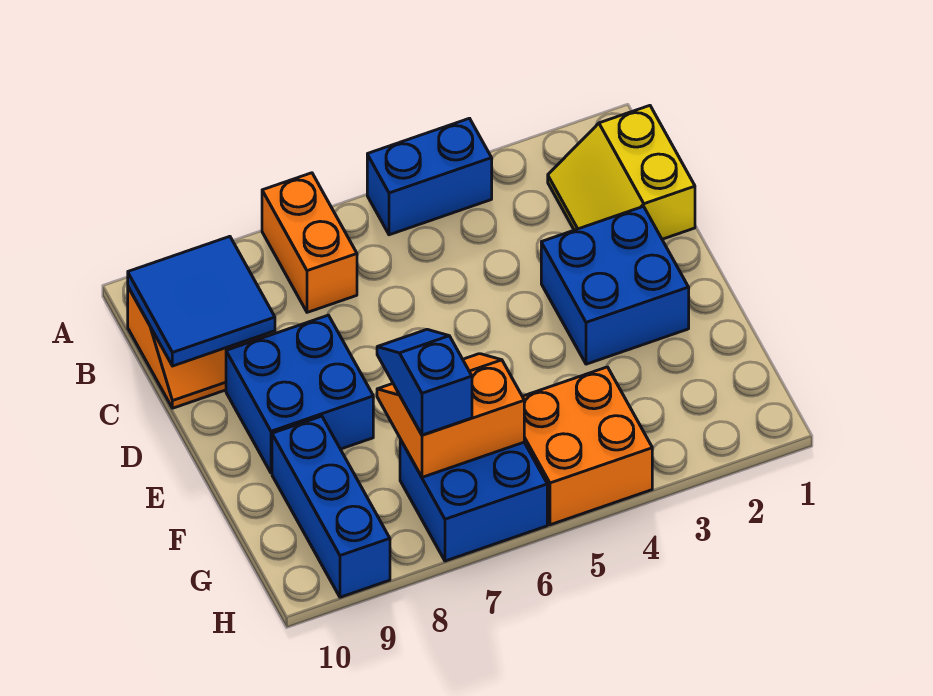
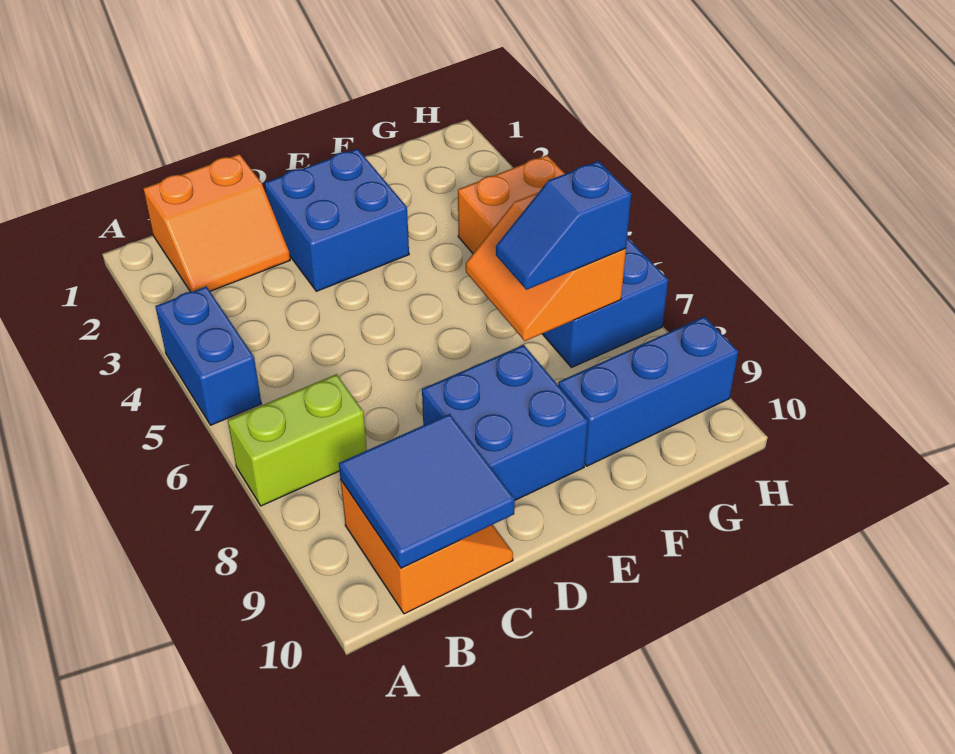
orange brick A7:B7 level 1 -> lime brick A7:B7 level 1
yellow slope B1:C2 level 1 top 1 -> orange slope B1:C2 level 1 top 1

